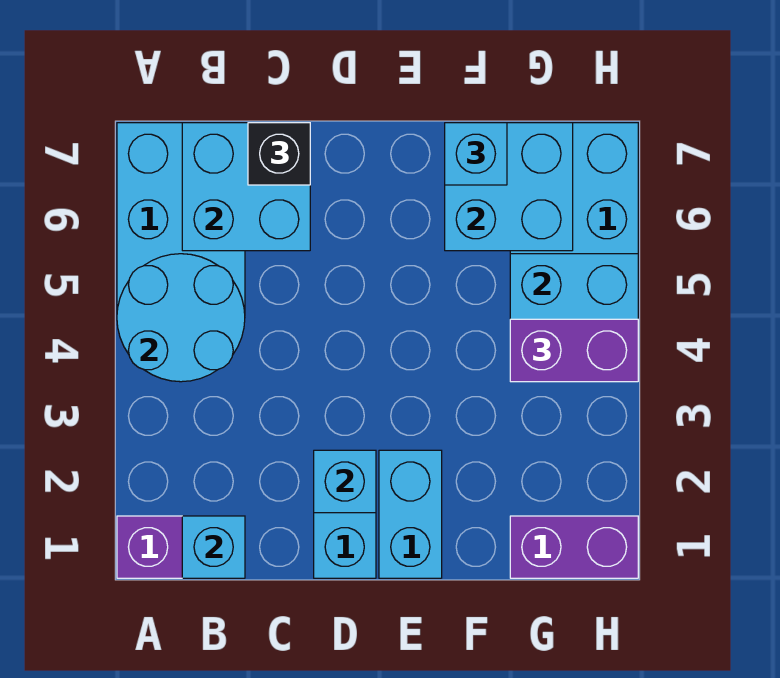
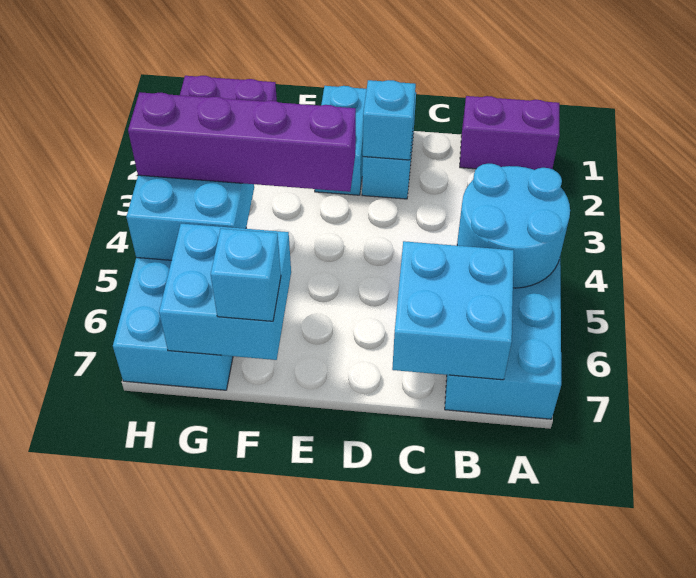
cyan brick B1 level 2 -> none
black brick C7 level 3 -> none
purple brick G4:H4 level 3 -> purple brick E4:H4 level 3

